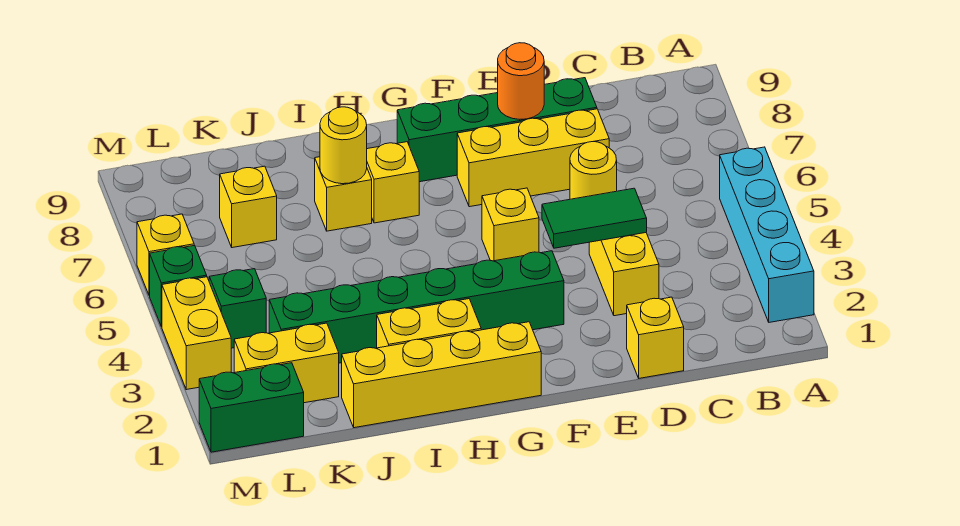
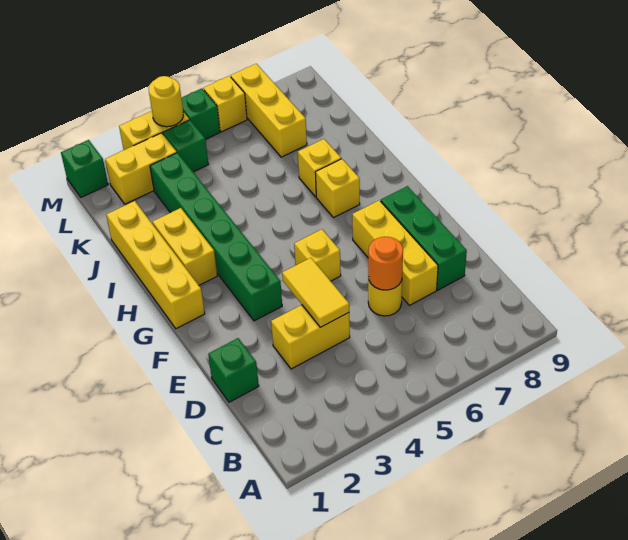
cyan brick A2:A5 level 1 -> none
yellow brick D1 level 1 -> green brick D1 level 1
green tile D4:E4 level 2 -> yellow tile D4:E4 level 2
green brick D8:G8 level 1 -> green brick D8:F8 level 1
orange round brick E8 level 2 -> orange round brick D6 level 2
yellow round brick I7 level 2 -> yellow round brick M4 level 2
yellow brick K2:L2 level 1 -> yellow brick L2:L3 level 1
yellow brick K7 level 1 -> yellow brick K7:M7 level 1
green brick L1:M1 level 1 -> green brick M1 level 1

